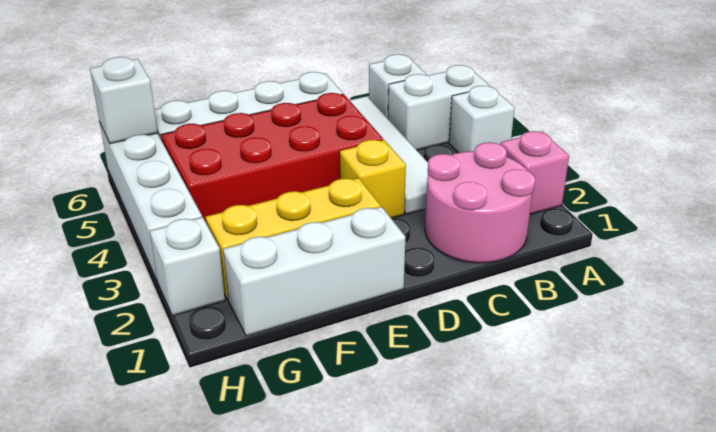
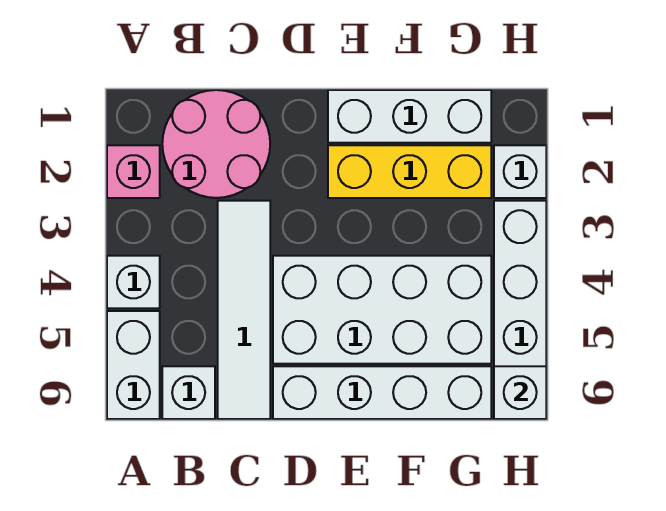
white brick A5:B5 level 1 -> white brick A5:A6 level 1
yellow brick D3 level 1 -> none
red brick D4:G5 level 1 -> white brick D4:G5 level 1

